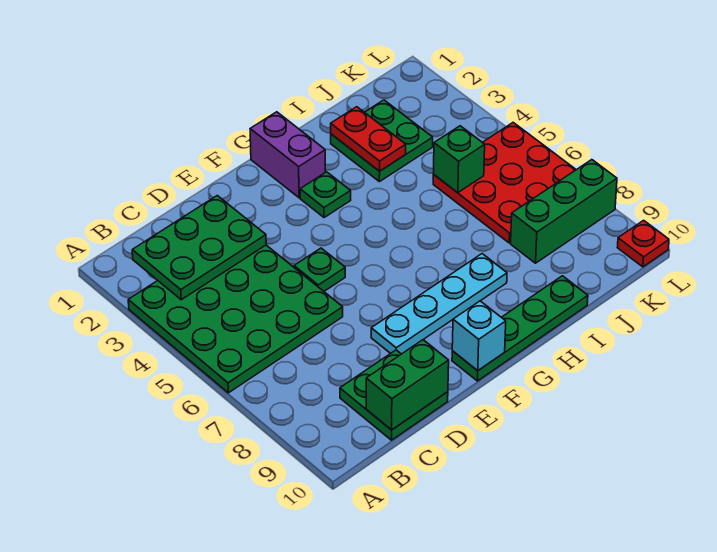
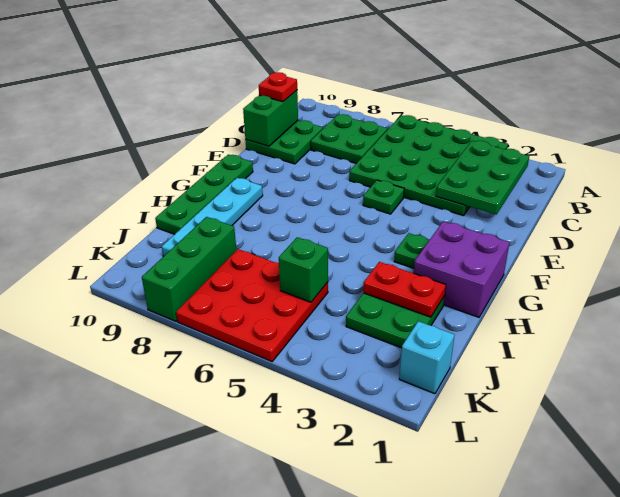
none -> green plate B7:C8 level 1
cyan plate E8:H8 level 1 -> cyan plate G9:J9 level 1
cyan brick F10 level 2 -> cyan brick K1 level 1
purple brick G1:G2 level 1 -> purple brick G1:H2 level 1
red plate L10 level 1 -> red plate C10 level 3

